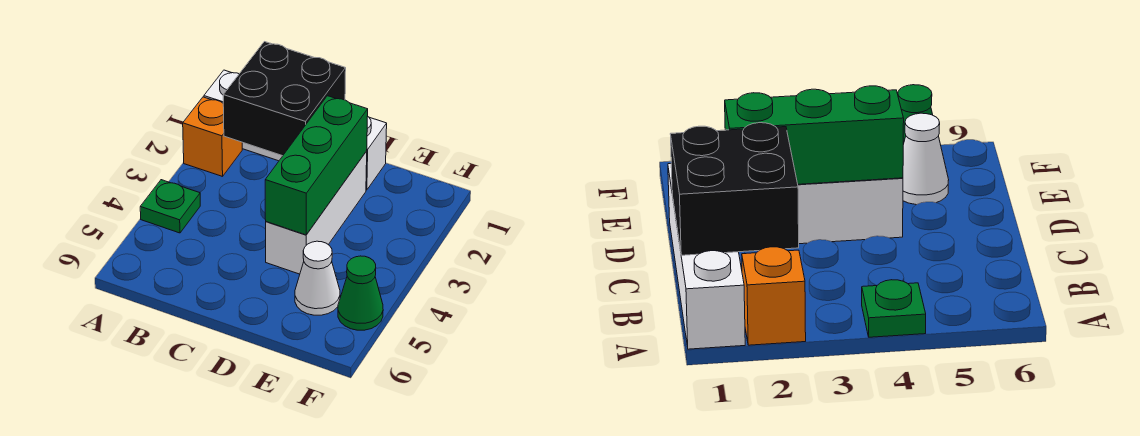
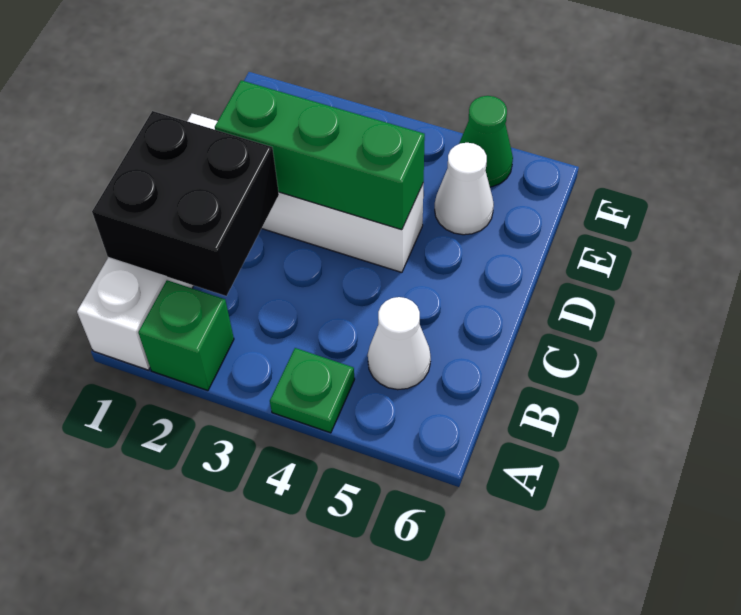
orange brick A2 level 1 -> green brick A2 level 1
none -> white cone B5 level 1

